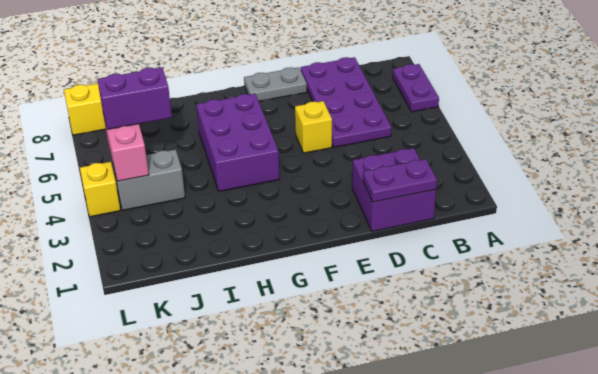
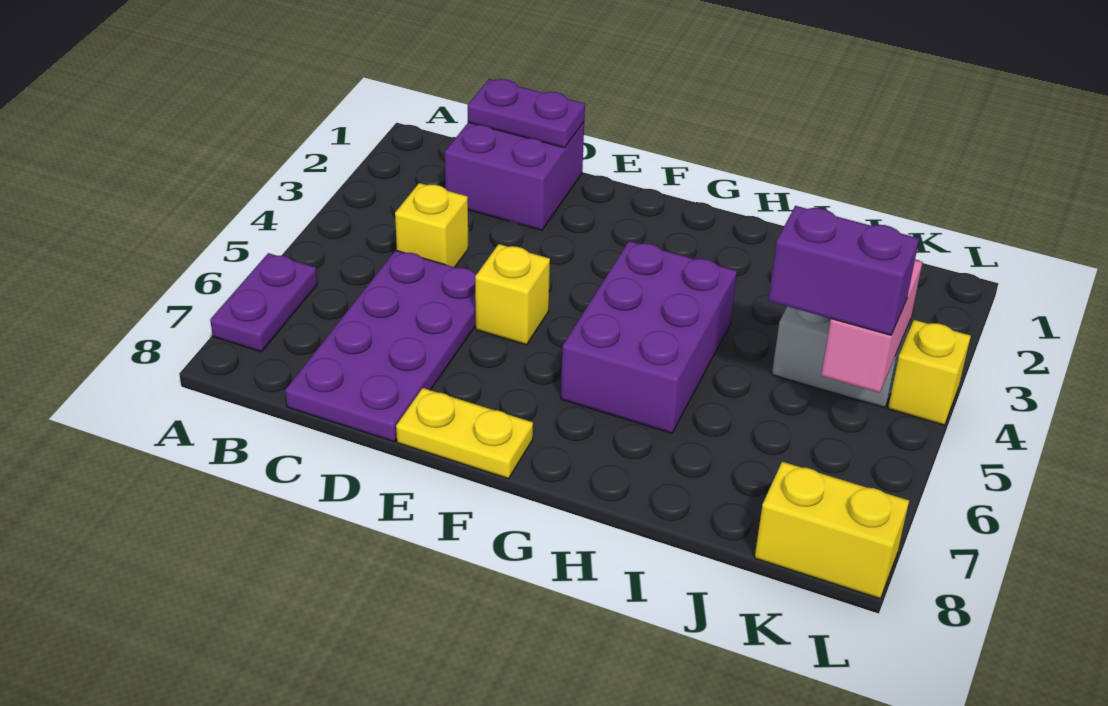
none -> yellow brick C4 level 1
grey plate E8:F8 level 1 -> yellow plate E8:F8 level 1

